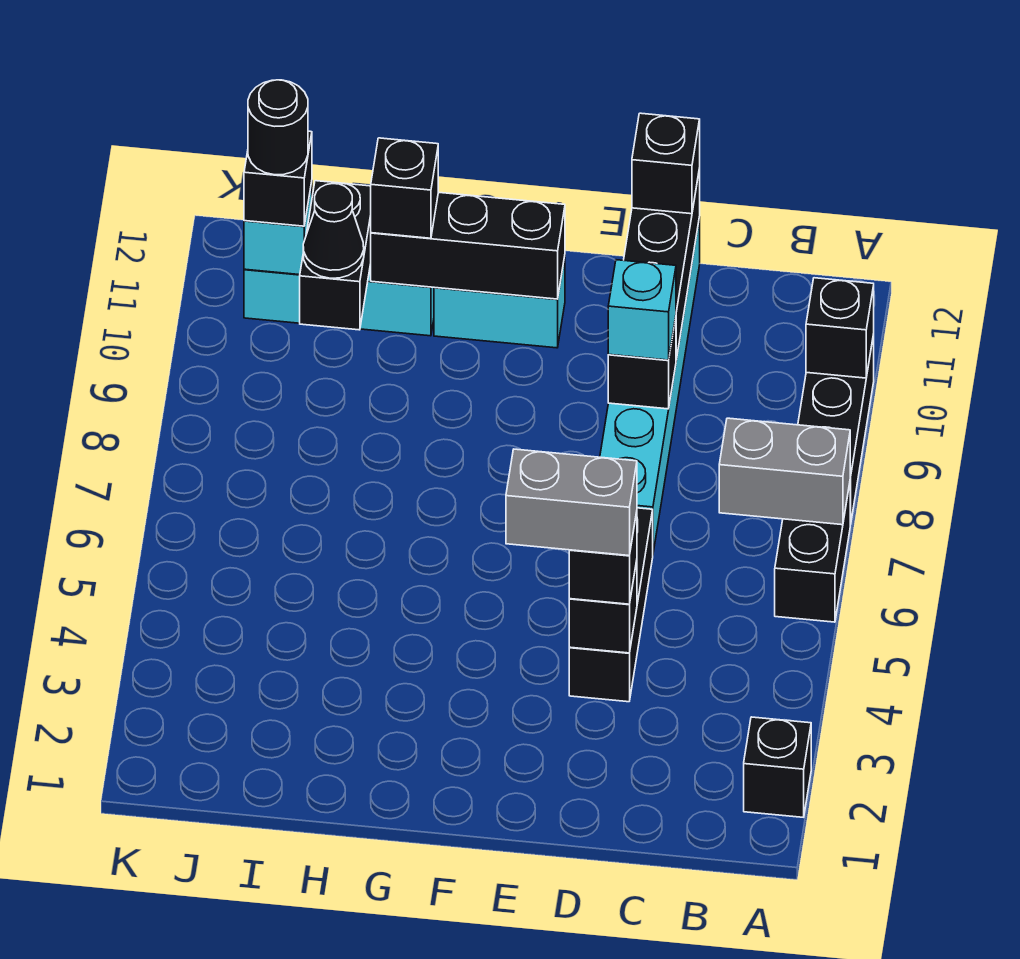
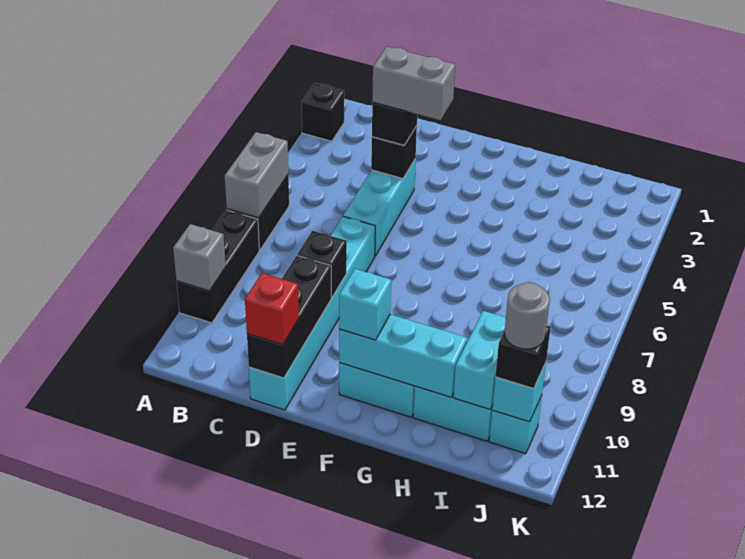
grey brick A7:B7 level 2 -> grey brick A6:A7 level 2
black brick A10 level 2 -> grey brick A10 level 2
black brick D4:D6 level 1 -> cyan brick D4:D6 level 1
cyan brick D9 level 3 -> cyan brick F11 level 3
black brick D12 level 3 -> red brick D12 level 3
black brick F11:H11 level 2 -> cyan brick F11:H11 level 2
black brick H11 level 3 -> none
black brick I10:I11 level 2 -> cyan brick I10:I11 level 2
black cone I10 level 3 -> none
black round brick J11 level 4 -> grey round brick J11 level 4

